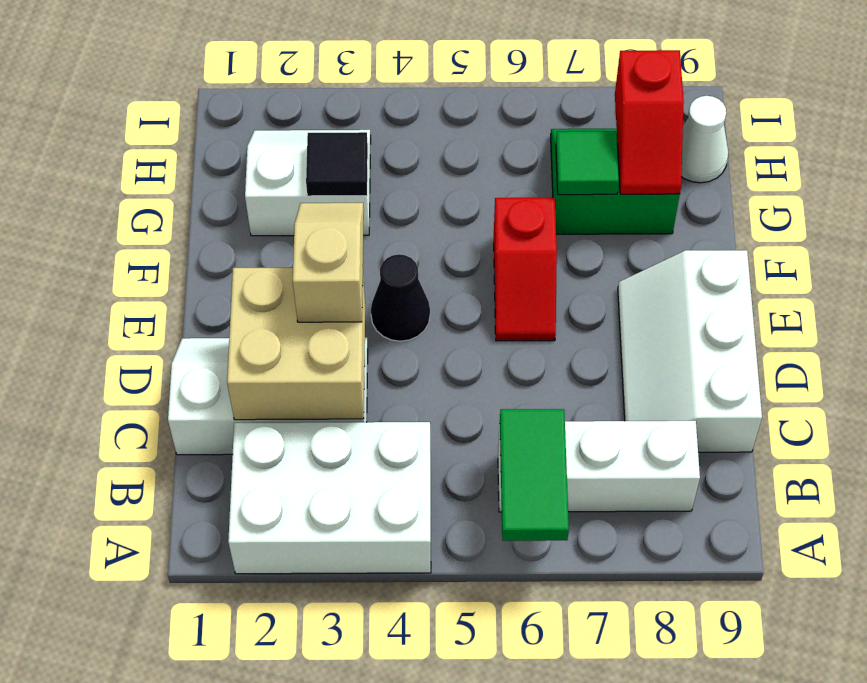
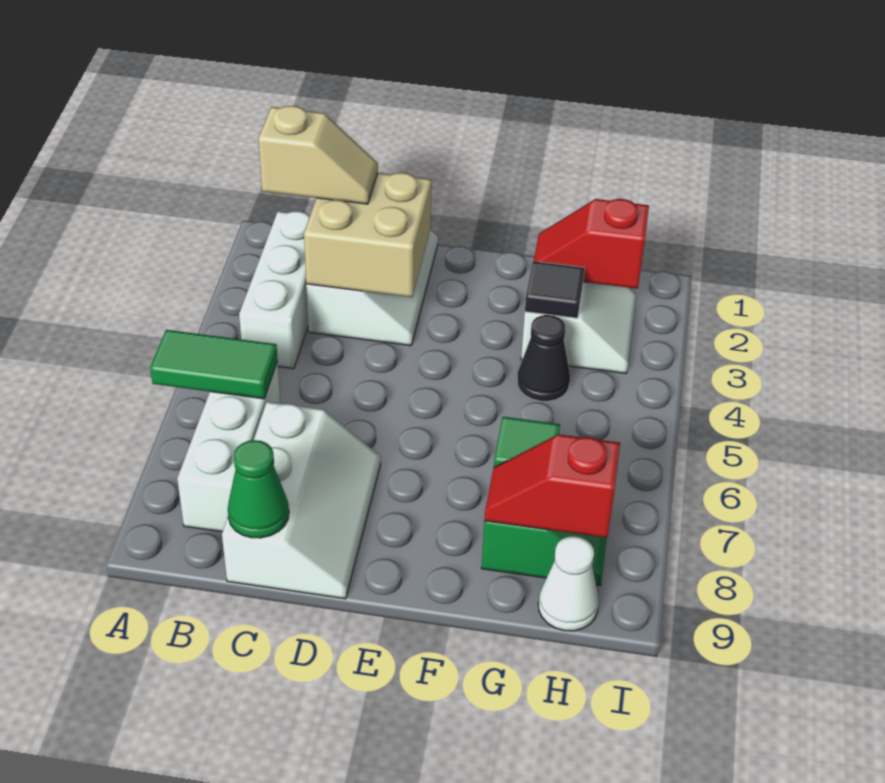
white brick A2:B4 level 1 -> white brick B2:B4 level 1
white slope C8:E9 level 1 top 9 -> white slope C7:D9 level 1 top C
none -> green cone C9 level 2
tan slope D3:E3 level 3 top D -> tan slope B2:C2 level 3 top B
black cone E4 level 1 -> black cone G4 level 1
red slope E6:F6 level 1 top F -> red slope G2:H2 level 2 top H

